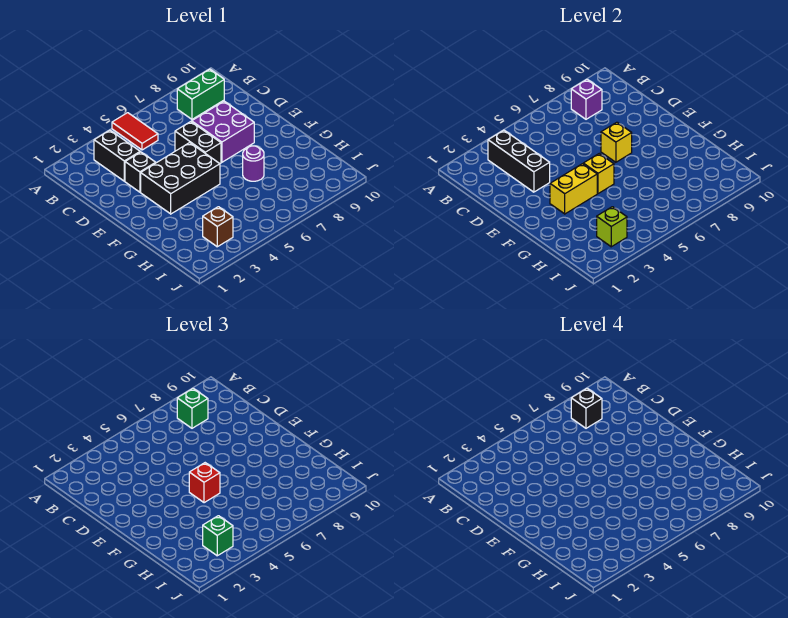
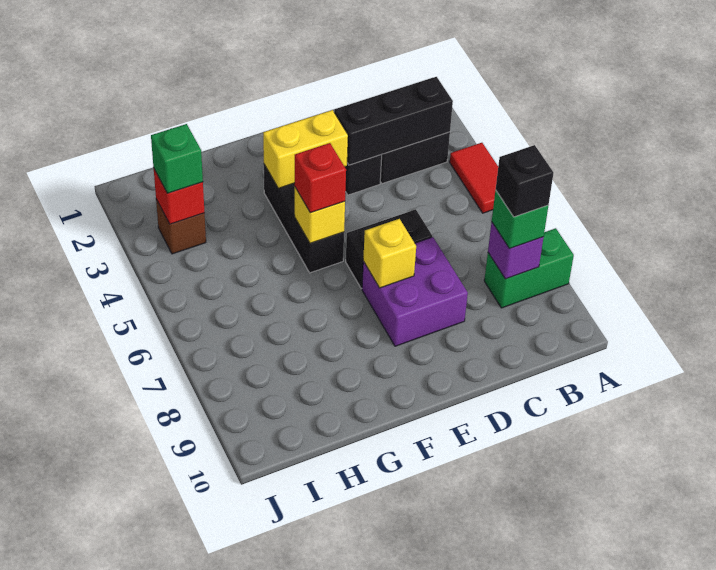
red tile A5:B5 level 1 -> red tile A4:A5 level 1
green brick B8:B9 level 1 -> green brick A8:B8 level 1
black brick E3:F5 level 1 -> black brick F3:F5 level 1
yellow brick F3:F4 level 2 -> yellow brick E3:F3 level 2
purple round brick G7 level 1 -> none
lime brick I3 level 2 -> red brick I3 level 2

